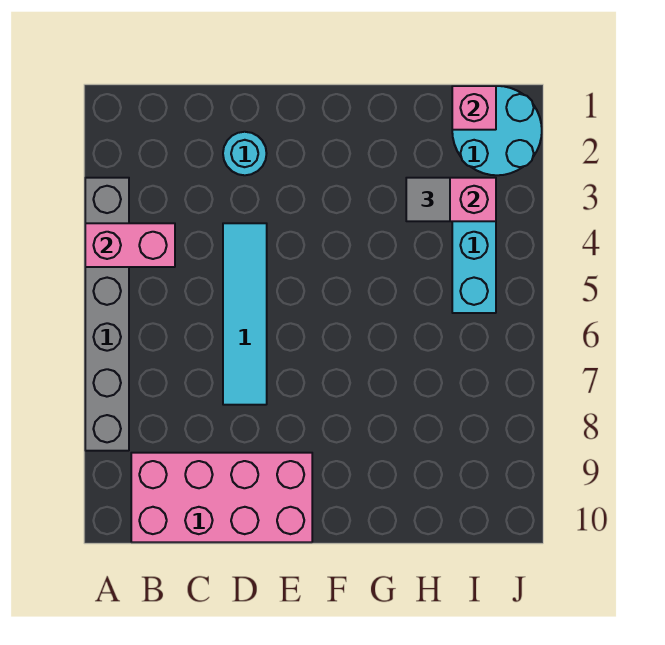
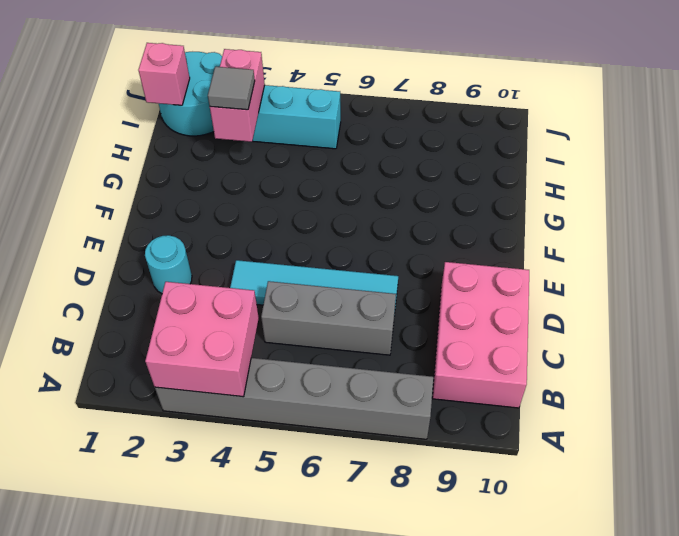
pink brick A4:B4 level 2 -> pink brick A3:B4 level 2
pink brick B9:E10 level 1 -> pink brick B9:D10 level 1
none -> grey brick C5:C7 level 1

